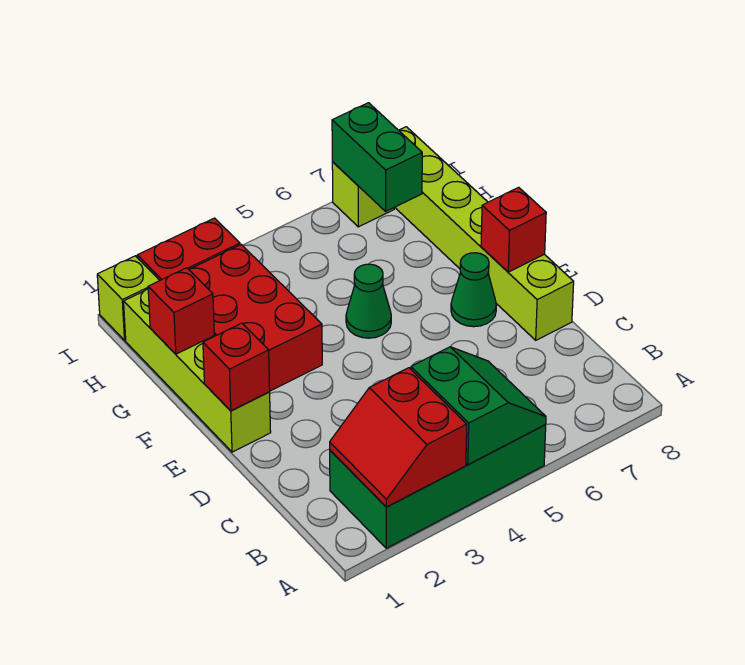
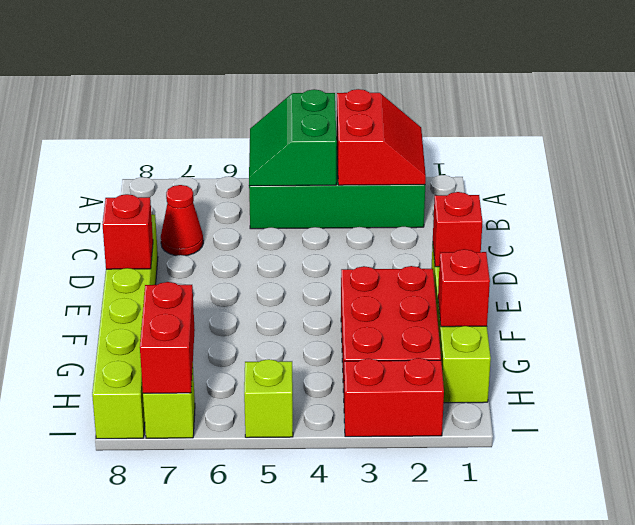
none -> red cone C7 level 1
green cone E7 level 1 -> none
green cone F5 level 1 -> none
green brick H7:I7 level 2 -> red brick H7:I7 level 2
lime brick I1 level 1 -> lime brick I5 level 1

